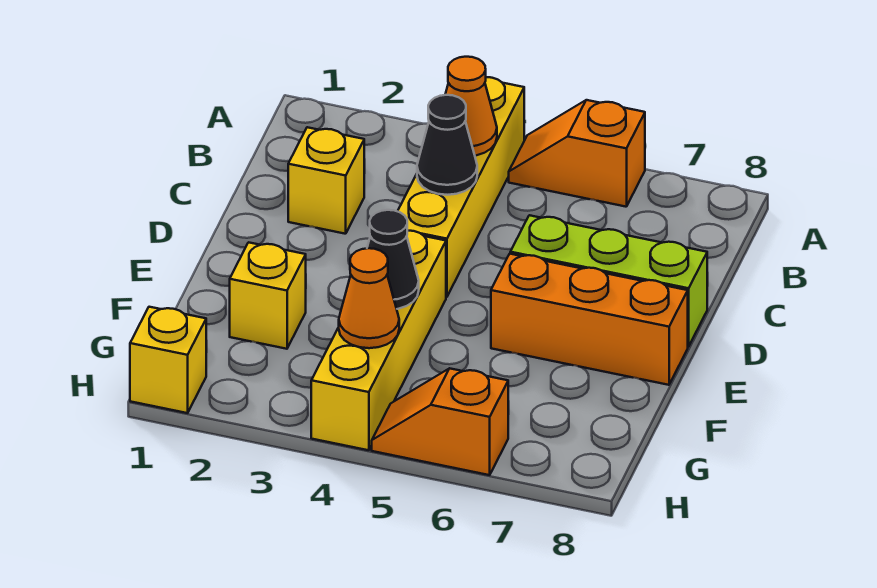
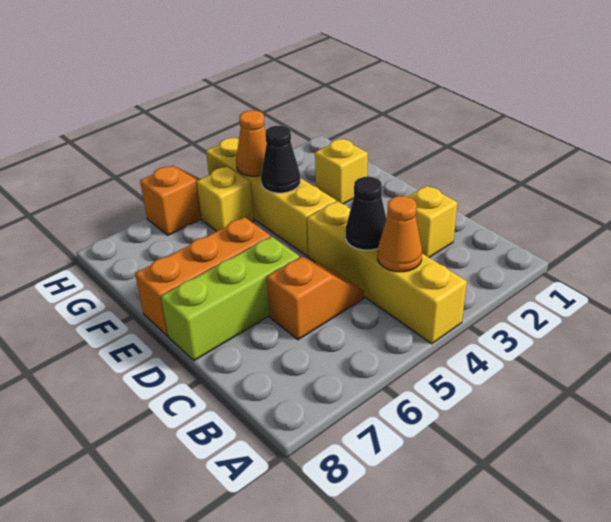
orange slope A5:A6 level 1 top 6 -> orange slope C5:C6 level 1 top 6
yellow brick H1 level 1 -> yellow brick G5 level 1

